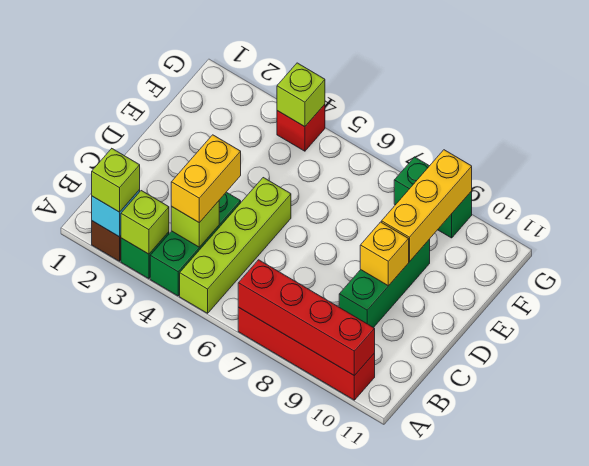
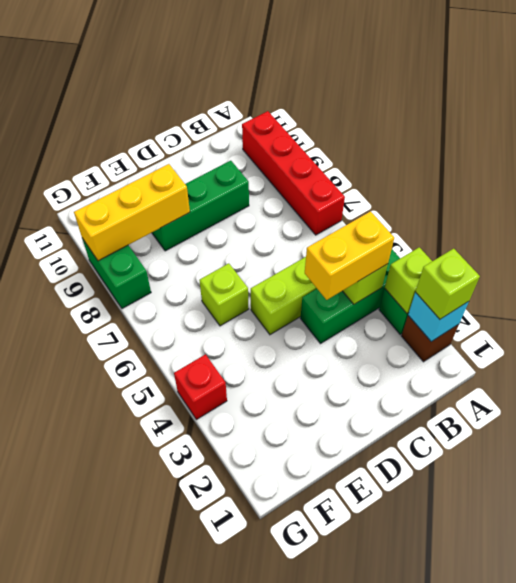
red brick A7:A10 level 2 -> none
yellow brick D9 level 2 -> none
lime brick G4 level 2 -> lime brick E6 level 1

